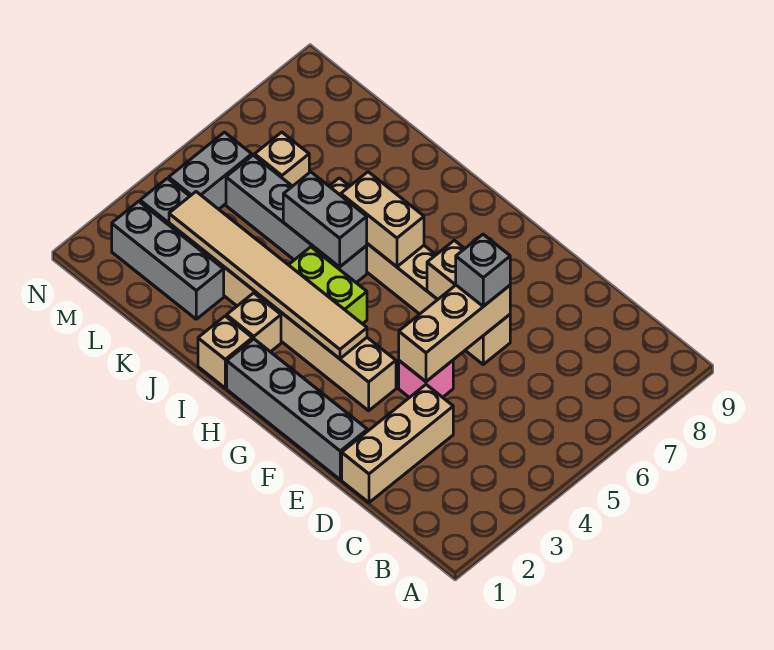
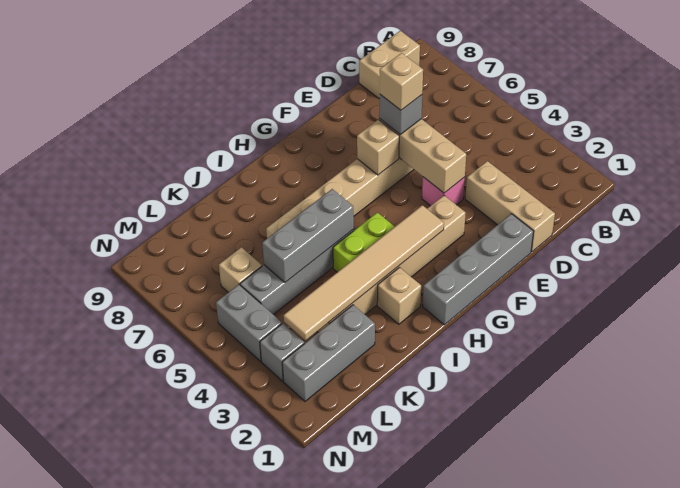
tan brick H6:I6 level 2 -> tan brick B9:C9 level 1
tan brick I1 level 1 -> tan brick E6 level 4
grey brick I5:J5 level 2 -> grey brick I5:K5 level 2

